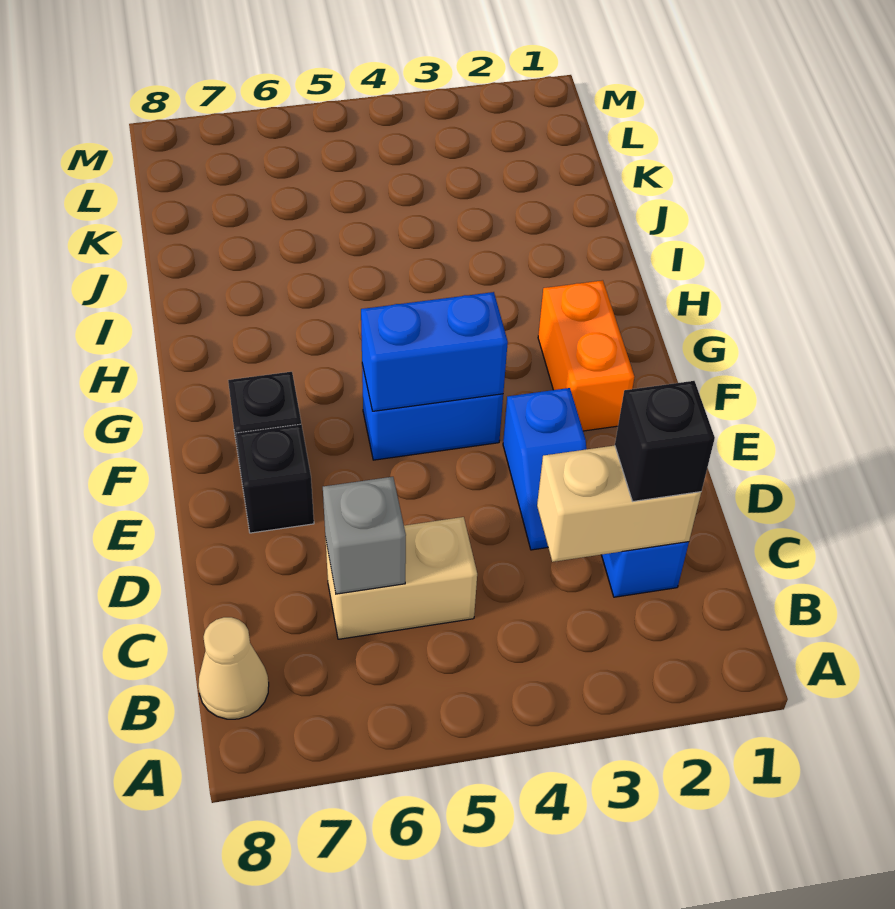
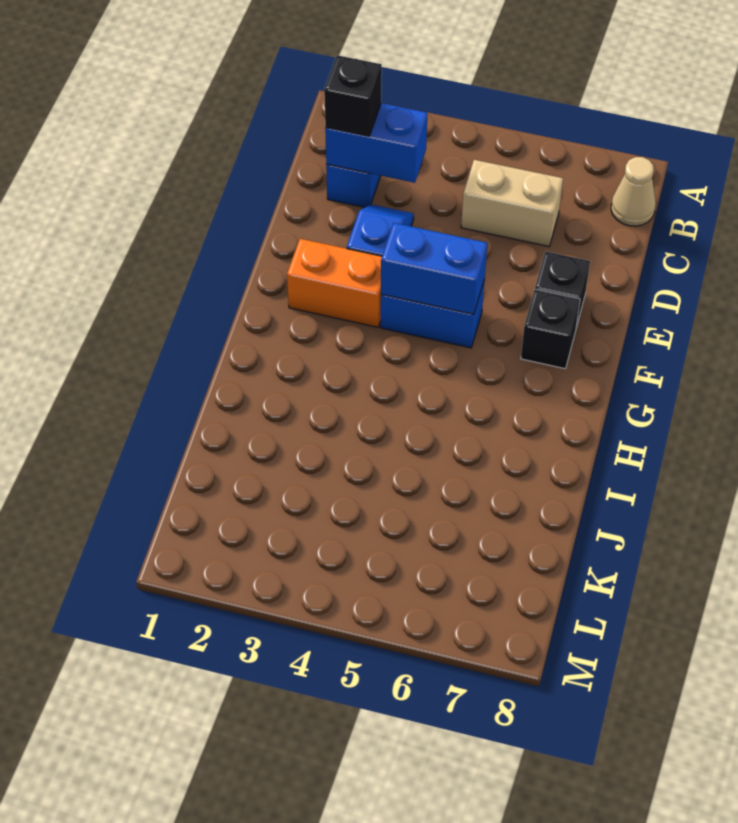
tan brick C2:C3 level 2 -> blue brick C2:C3 level 2
grey brick C6 level 2 -> none
orange brick F2:G2 level 1 -> orange brick F2:F3 level 1

